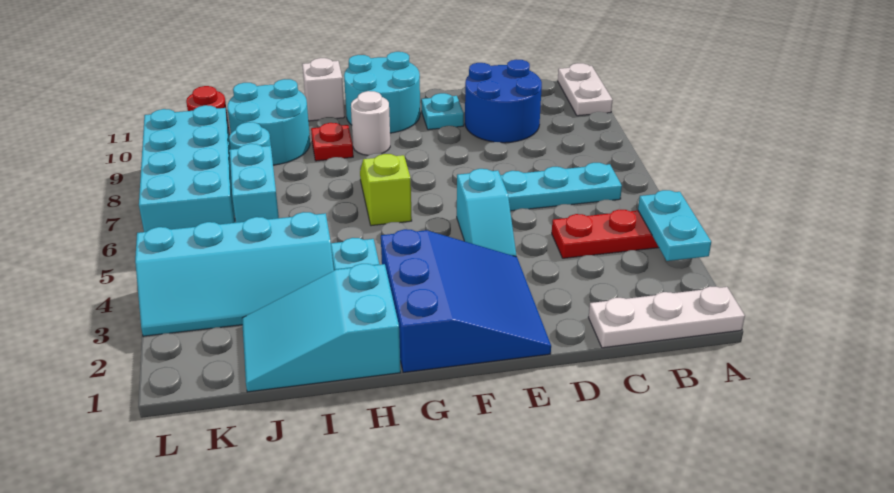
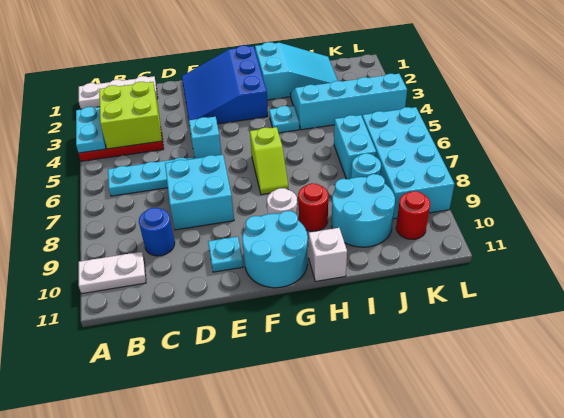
white plate A10:A11 level 1 -> white plate A10:B10 level 1
none -> lime brick B3:C4 level 2
blue round brick C9:D10 level 1 -> blue round brick C9 level 1
none -> cyan brick D7:E8 level 1
red plate H9 level 1 -> red round brick H9 level 1

